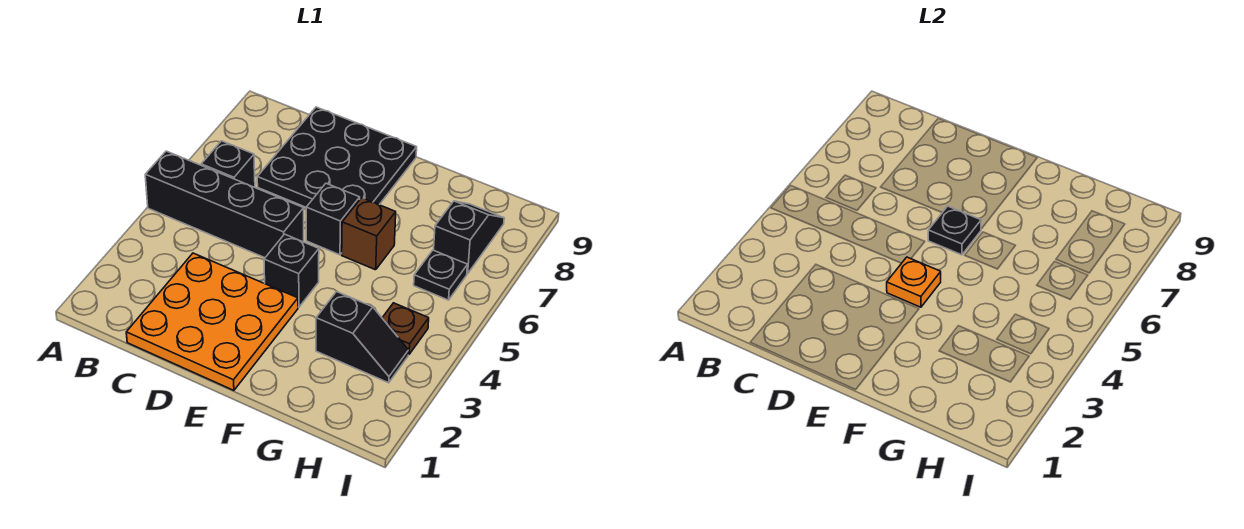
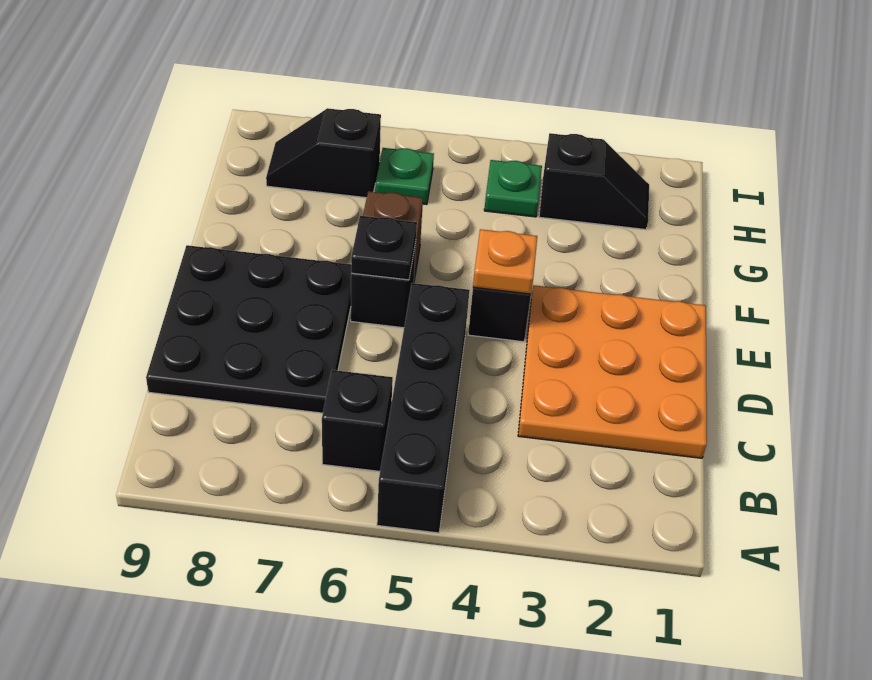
black slope G3:H3 level 1 top G -> black slope H2:H3 level 1 top 3
brown plate H4 level 1 -> green plate H4 level 1
black plate H6 level 1 -> green plate H6 level 1

